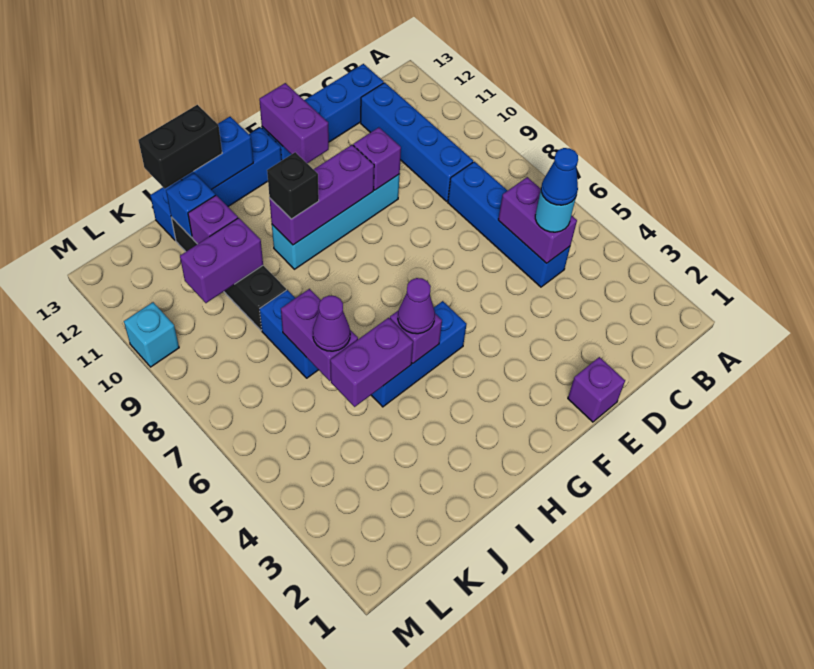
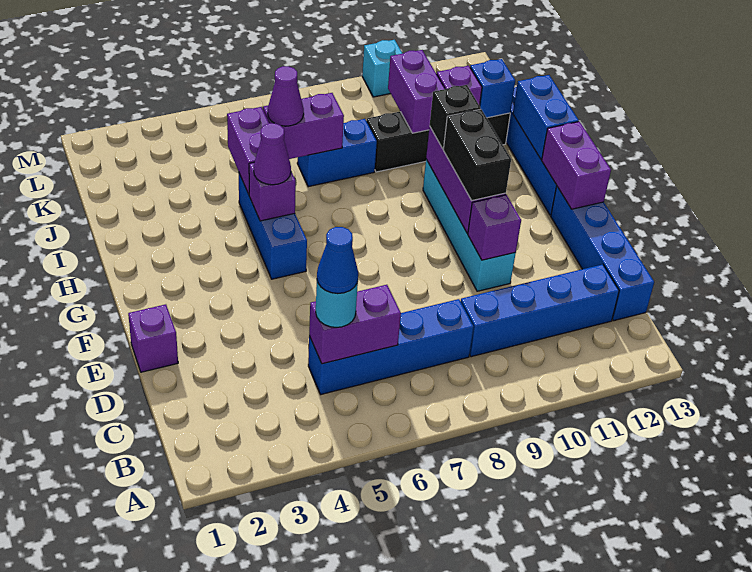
purple brick F12:F13 level 2 -> purple brick F13:G13 level 2
black brick I13:J13 level 3 -> black brick F10:G10 level 3

